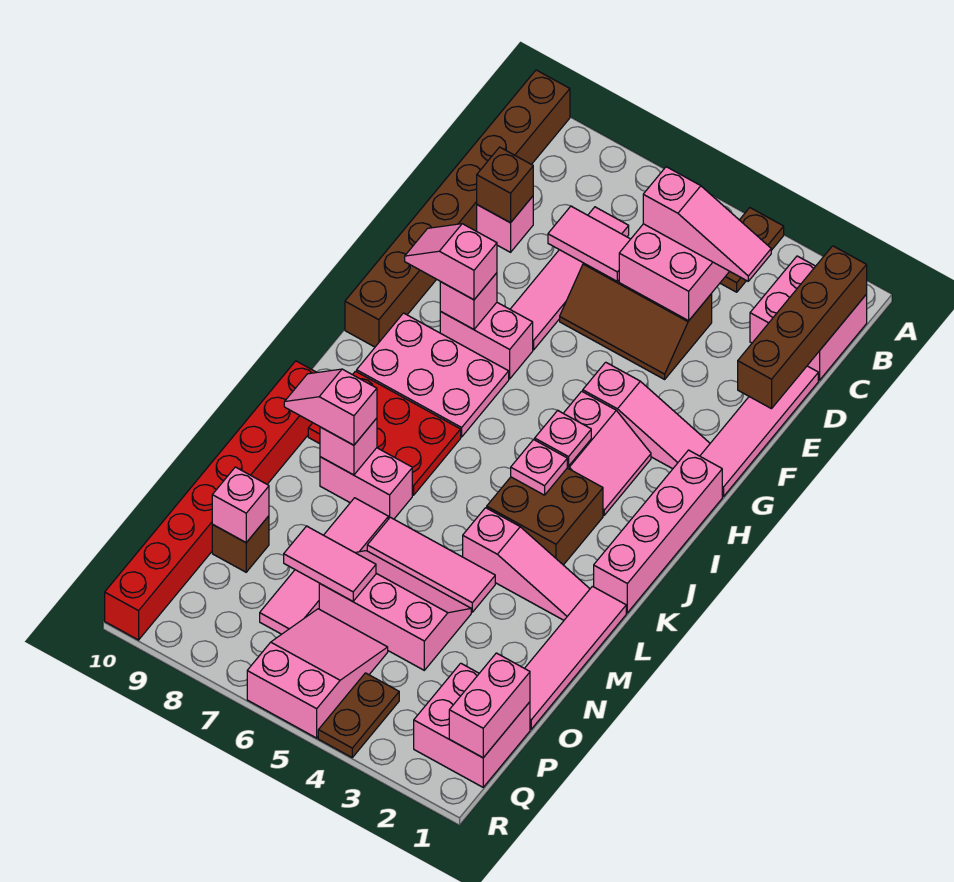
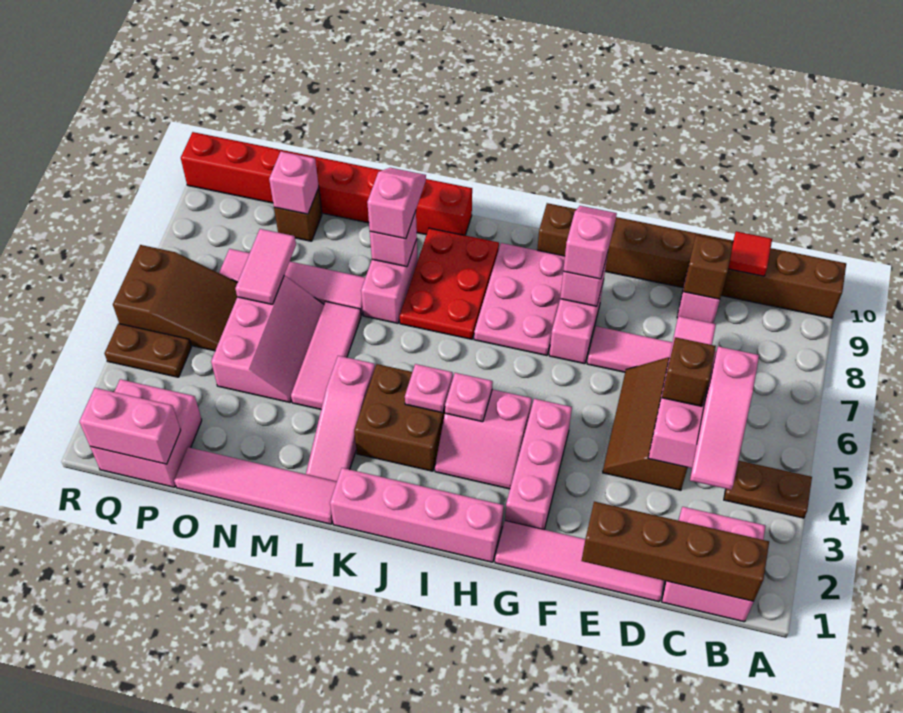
none -> red tile C10 level 2
none -> brown brick D5 level 3
pink slope G2:G4 level 1 top 4 -> pink brick G2:G4 level 1
pink slope P5:R6 level 1 top R -> brown slope P5:R6 level 1 top R

